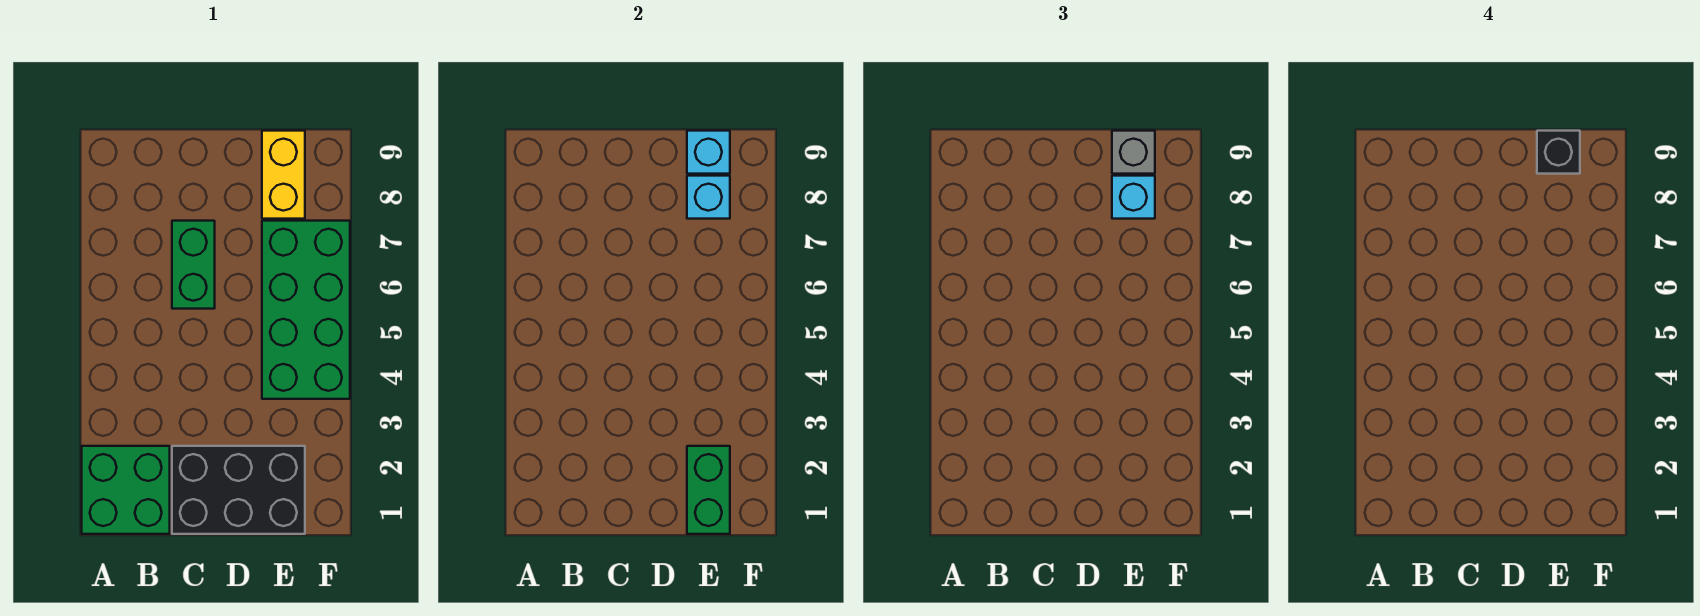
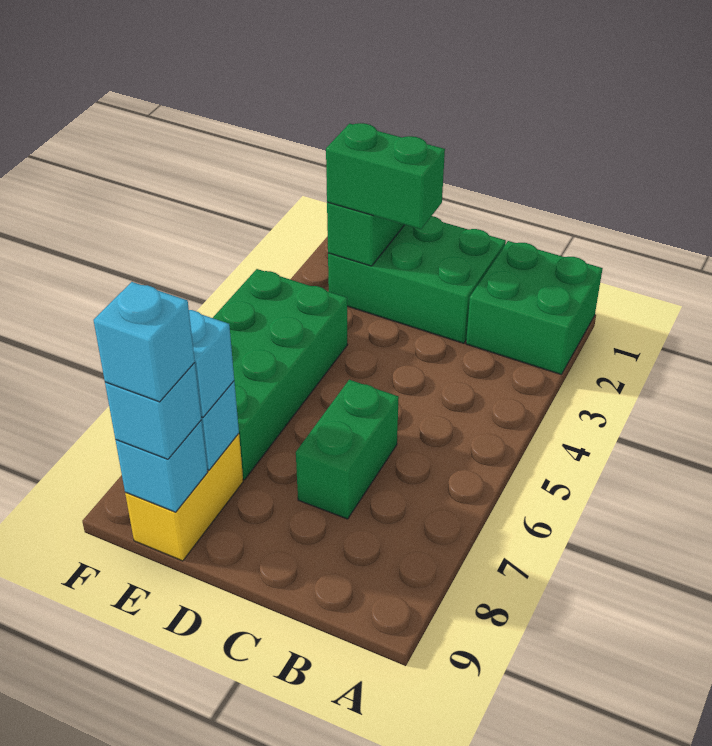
black brick C1:E2 level 1 -> green brick C1:E2 level 1
none -> green brick D2:E2 level 3
grey brick E9 level 3 -> cyan brick E9 level 3
black brick E9 level 4 -> cyan brick E9 level 4

